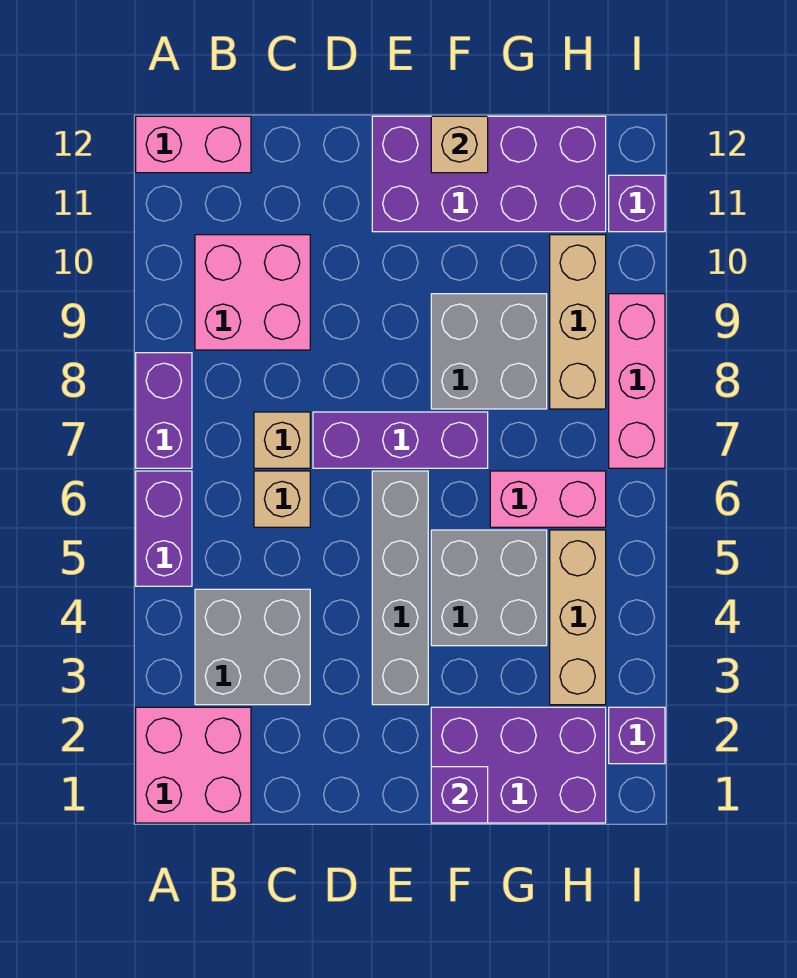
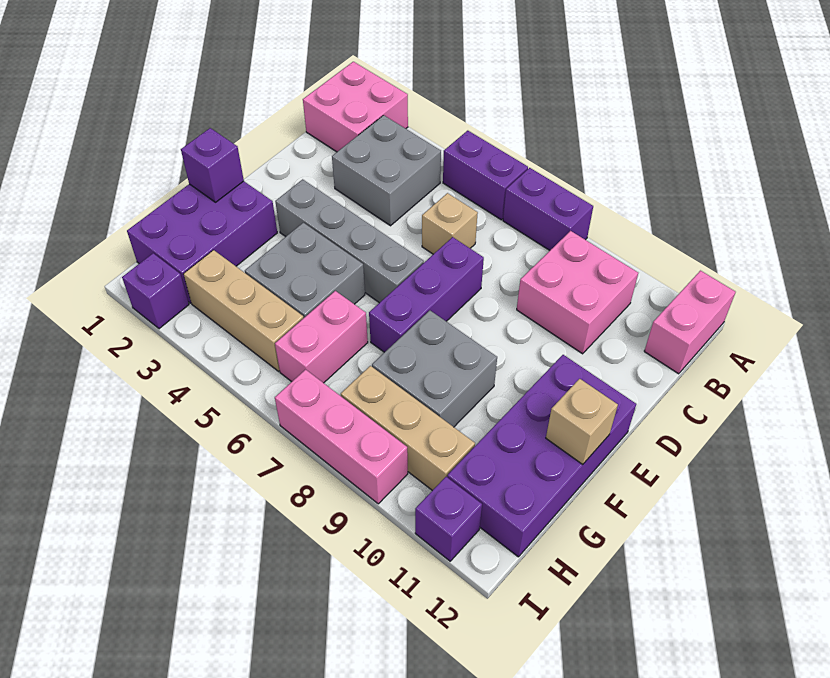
tan brick C7 level 1 -> none

